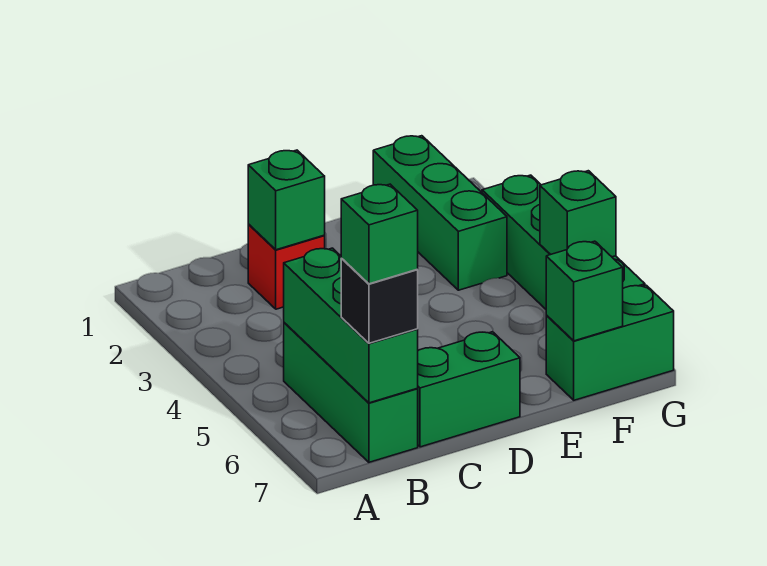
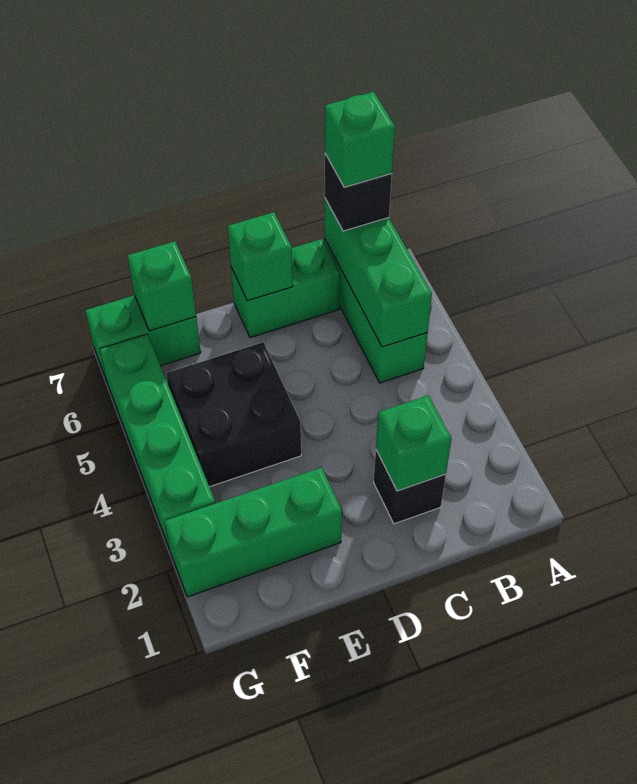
red brick C2 level 1 -> black brick C2 level 1
none -> black brick E4:F5 level 1
green brick F1:F3 level 1 -> green brick E2:G2 level 1
green brick G5 level 2 -> green brick D7 level 2

